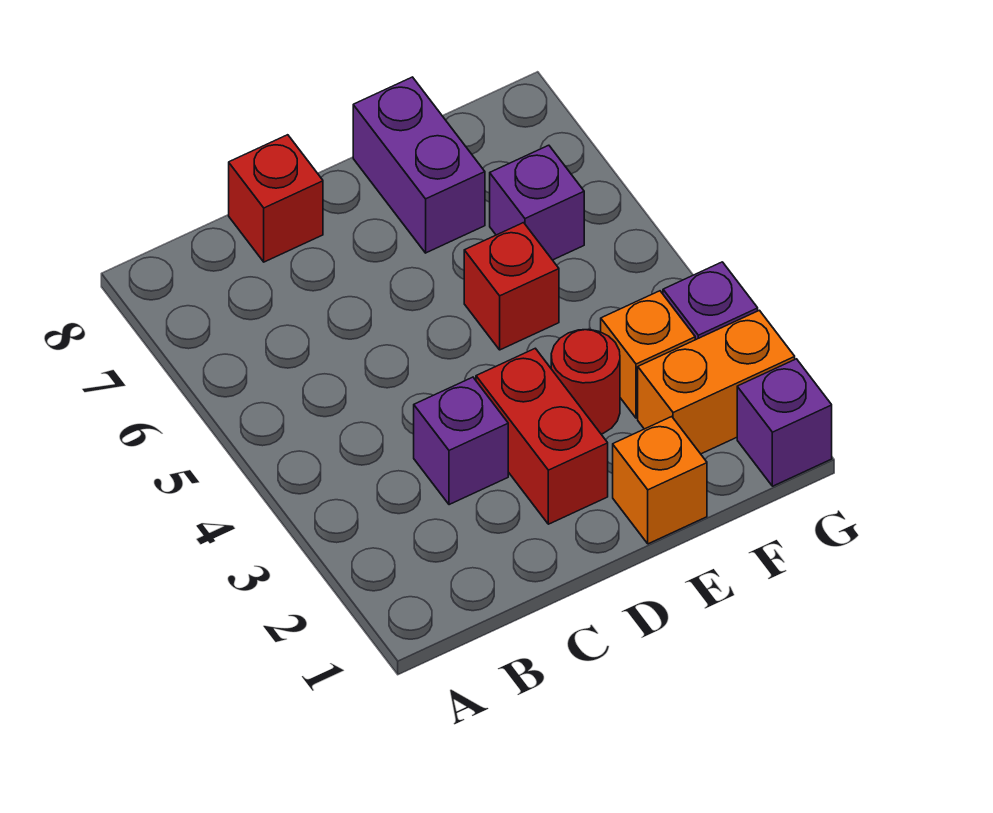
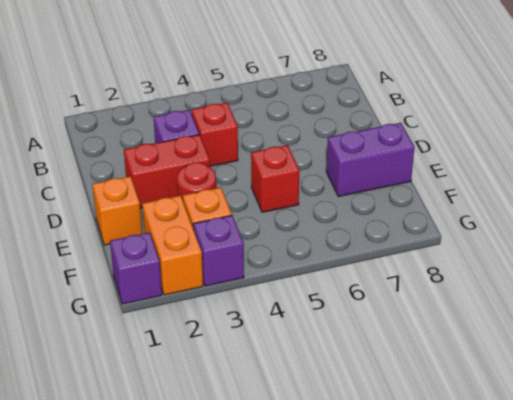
red brick C8 level 1 -> red brick C4 level 1
purple brick F6 level 1 -> none

